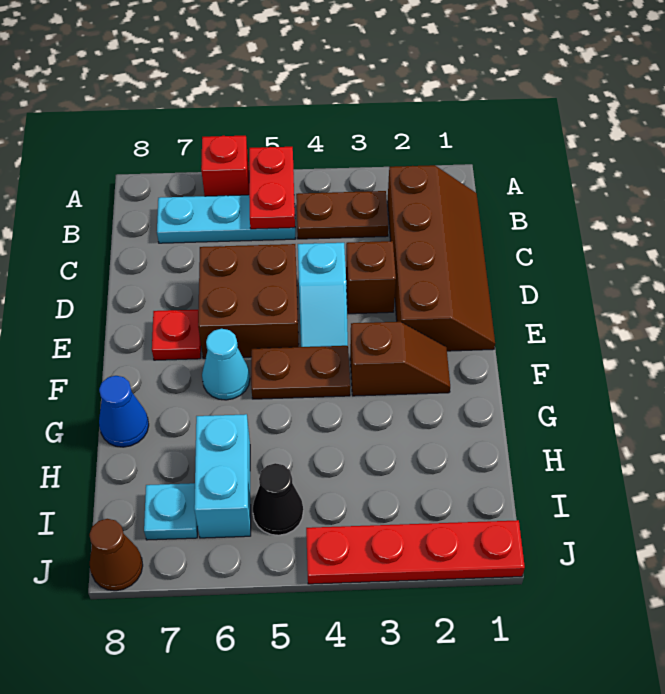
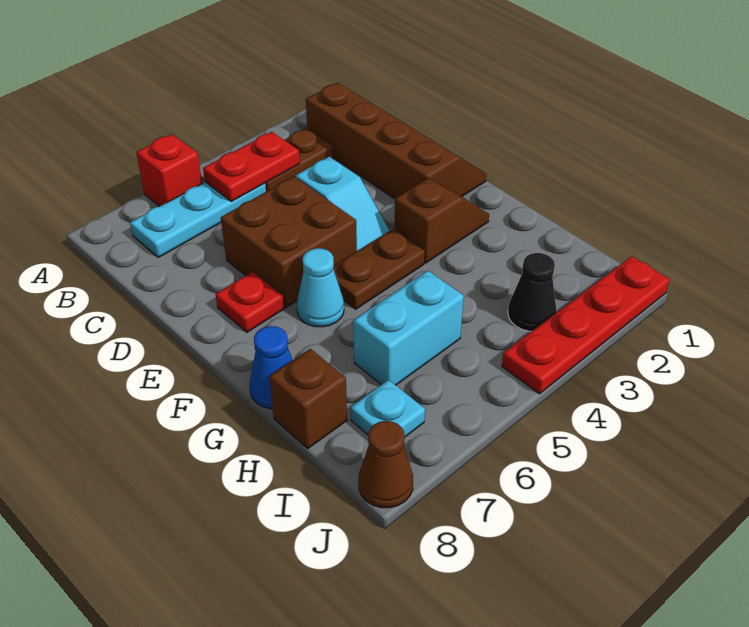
red plate A5:B5 level 2 -> red plate B4:B5 level 2
brown brick D3 level 1 -> brown brick H8 level 1
cyan brick H6:I6 level 1 -> cyan brick H5:H6 level 1
black cone I5 level 1 -> black cone I3 level 1

